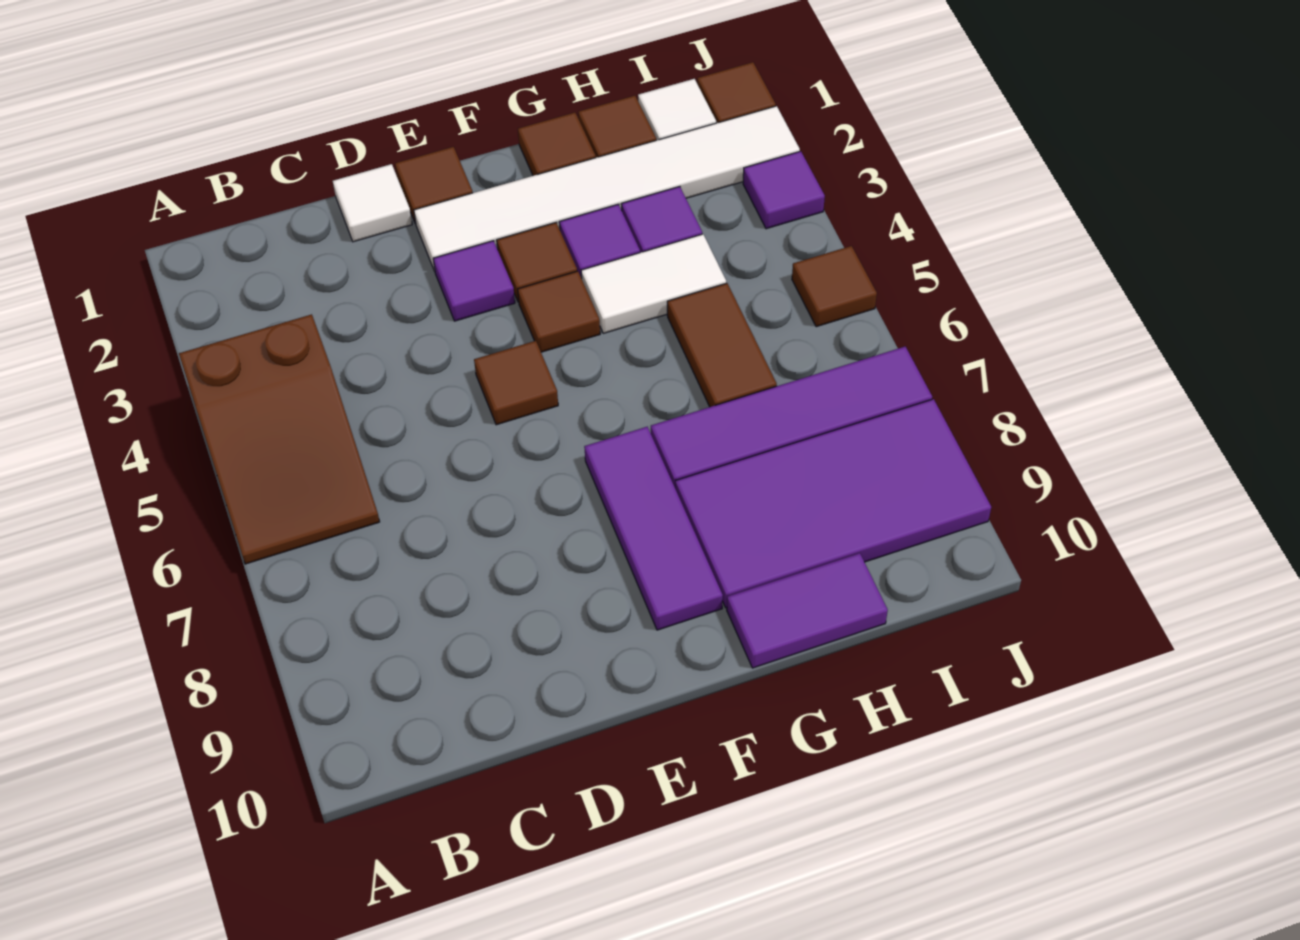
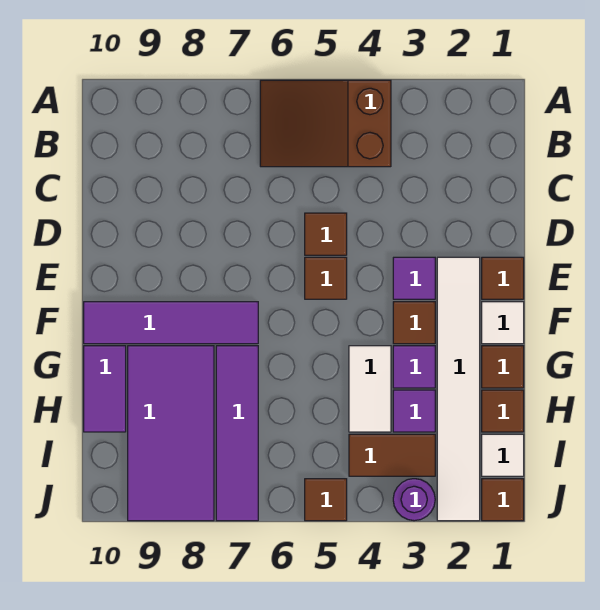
white tile D1 level 1 -> white tile F1 level 1
brown tile F4 level 1 -> brown tile D5 level 1
purple tile F7:F9 level 1 -> purple tile F7:F10 level 1
brown tile H5:H6 level 1 -> brown tile I3:I4 level 1
purple tile J3 level 1 -> purple round brick J3 level 1

